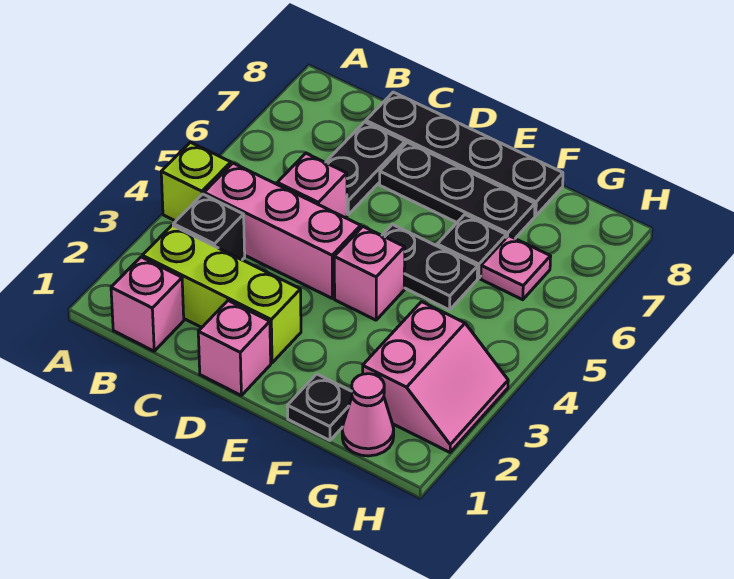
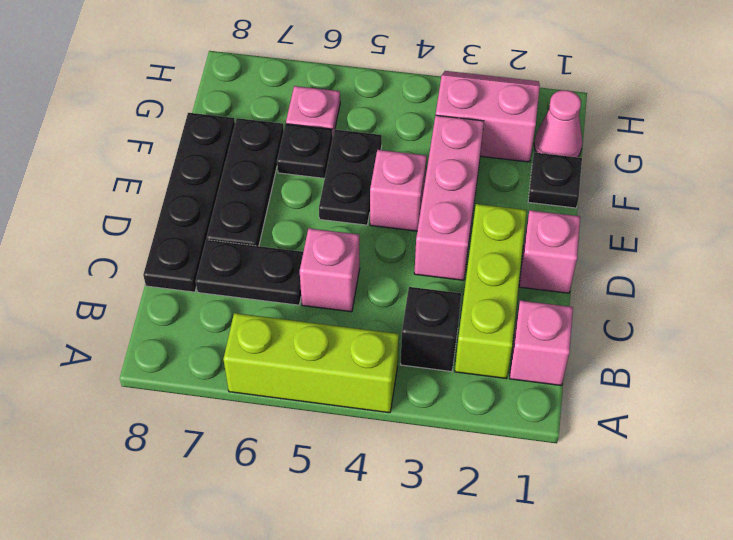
lime brick A4 level 1 -> lime brick A4:A6 level 1
pink brick B4:D4 level 1 -> pink brick D3:F3 level 1

